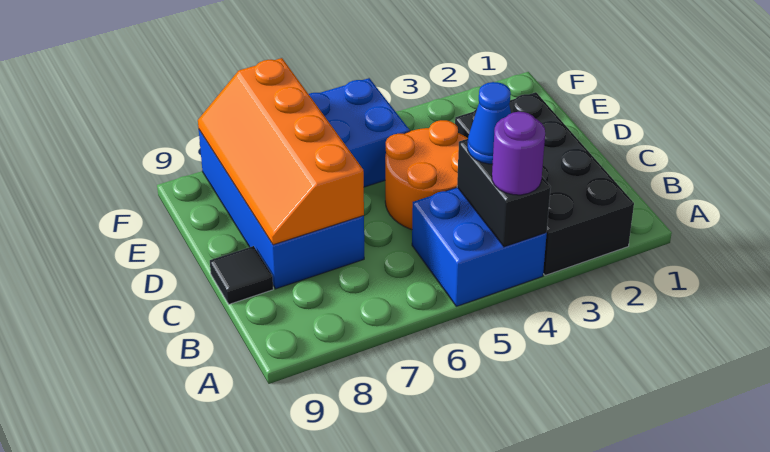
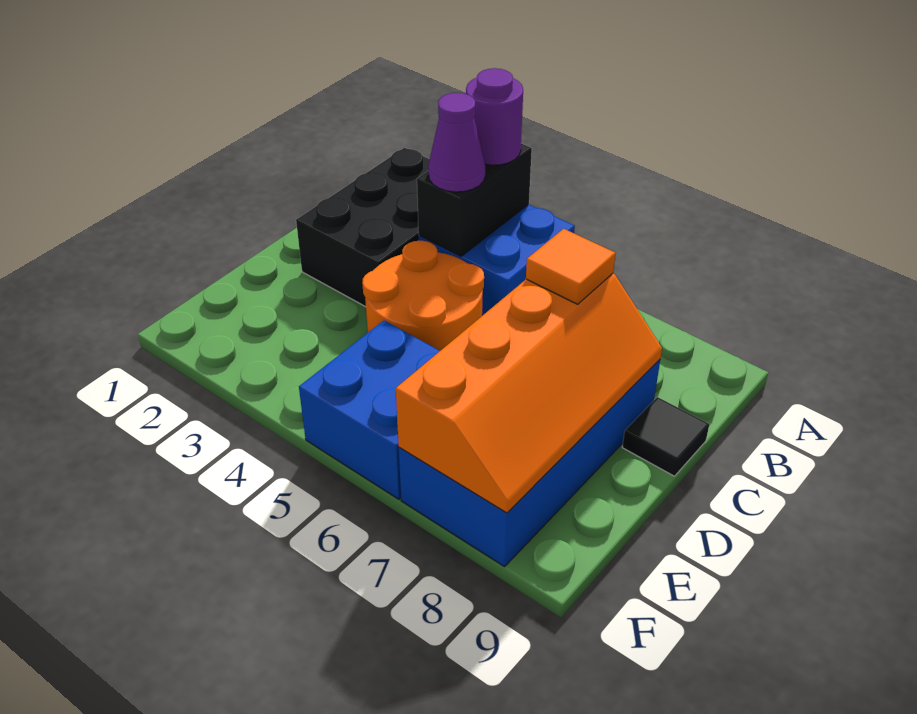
black brick A2:D3 level 1 -> black brick A2:C3 level 1
blue cone B4 level 3 -> purple cone B4 level 3
none -> orange tile C7 level 3

